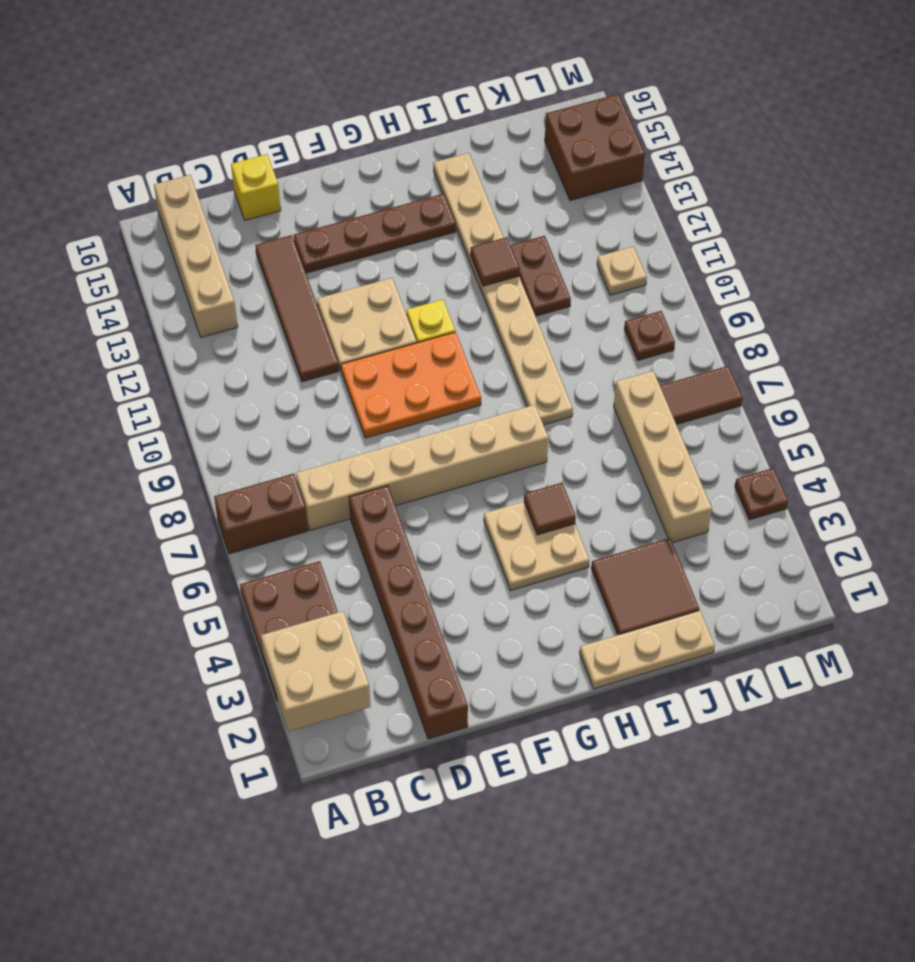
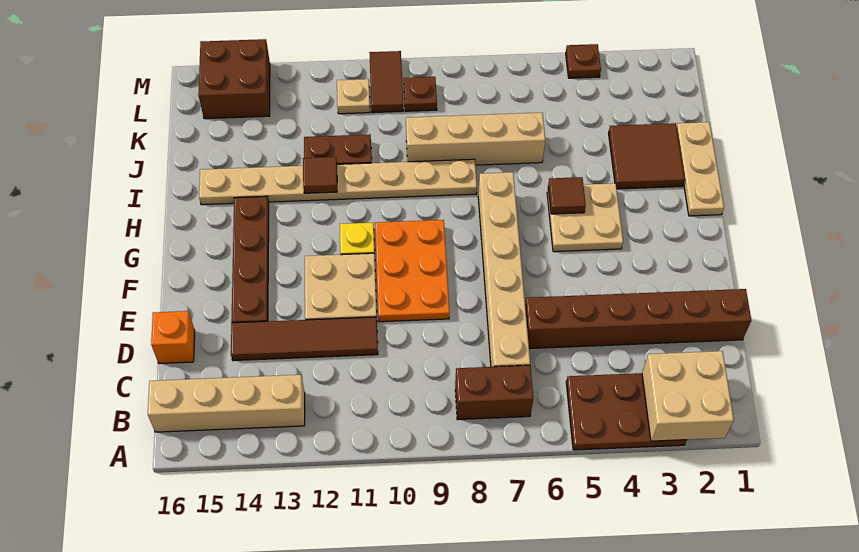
brown brick A7:B7 level 1 -> brown brick B7:B8 level 1
yellow brick D16 level 1 -> orange brick D16 level 1
tan brick K4:K7 level 1 -> tan brick J6:J9 level 1
brown tile L7:M7 level 1 -> brown tile L10:M10 level 1

